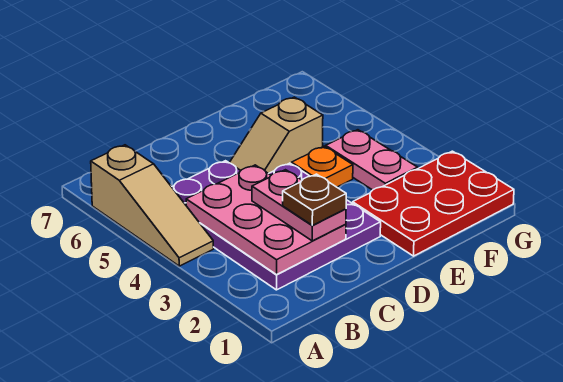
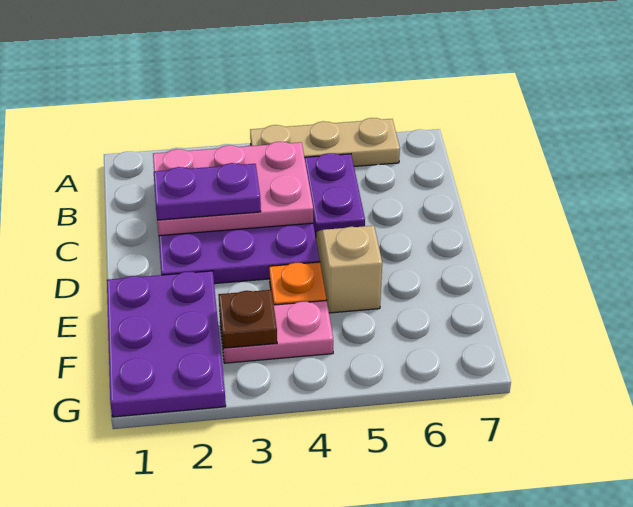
tan slope A4:A6 level 1 top 6 -> tan plate A4:A6 level 1
pink plate C2:C3 level 3 -> purple plate C2:C3 level 3
brown plate C2 level 4 -> brown plate F3 level 2
red plate E1:G2 level 1 -> purple plate E1:G2 level 1

